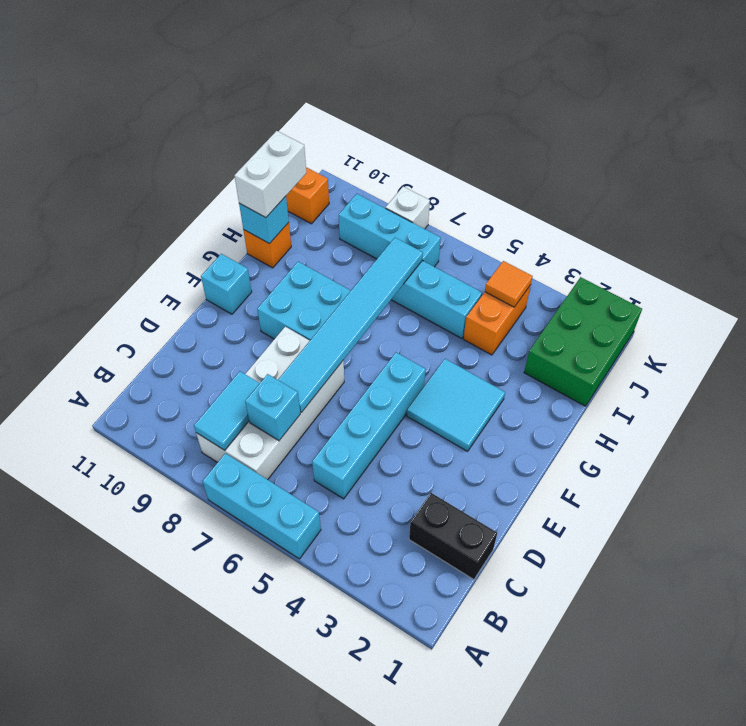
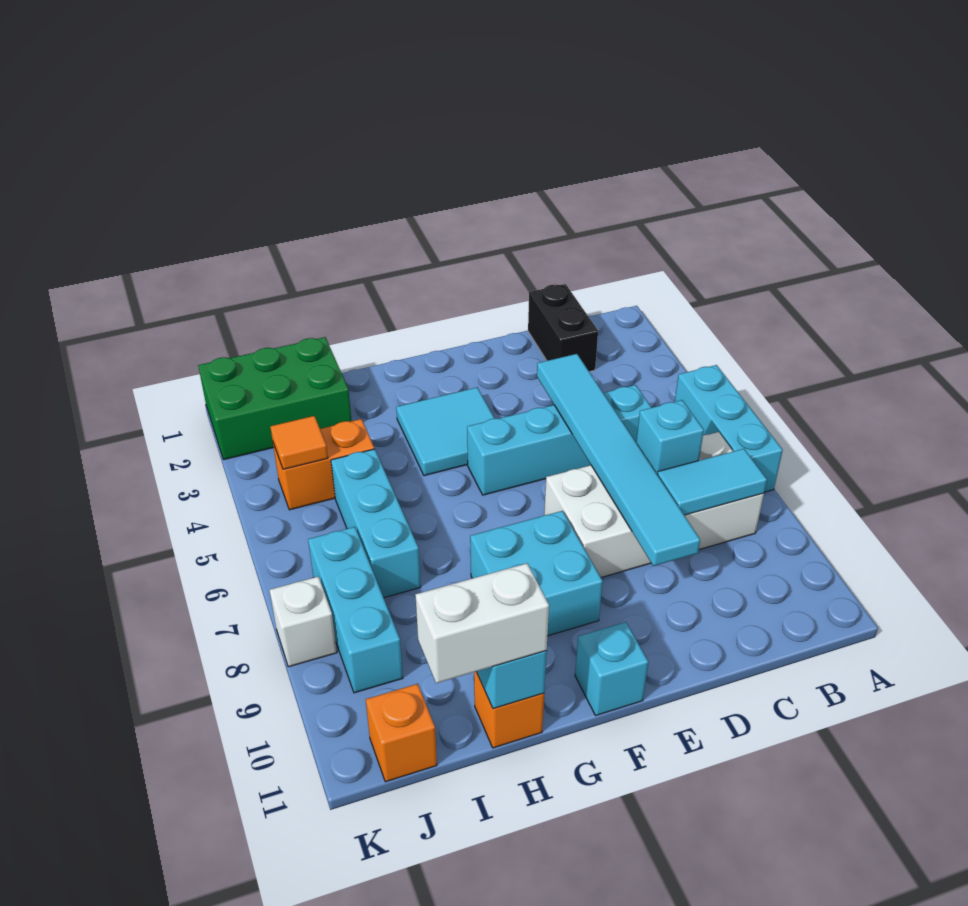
cyan tile D7:I7 level 2 -> cyan tile D4:D9 level 2

